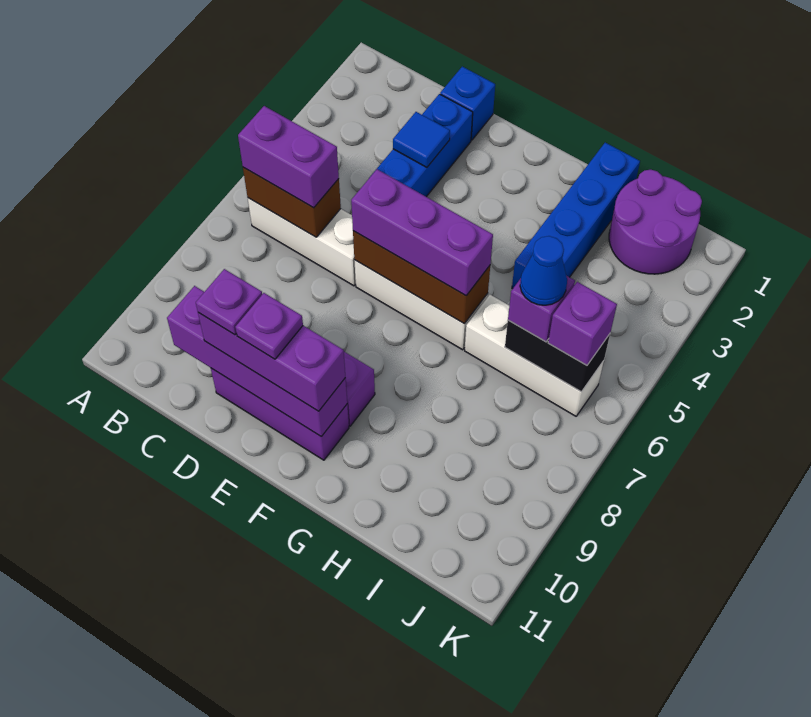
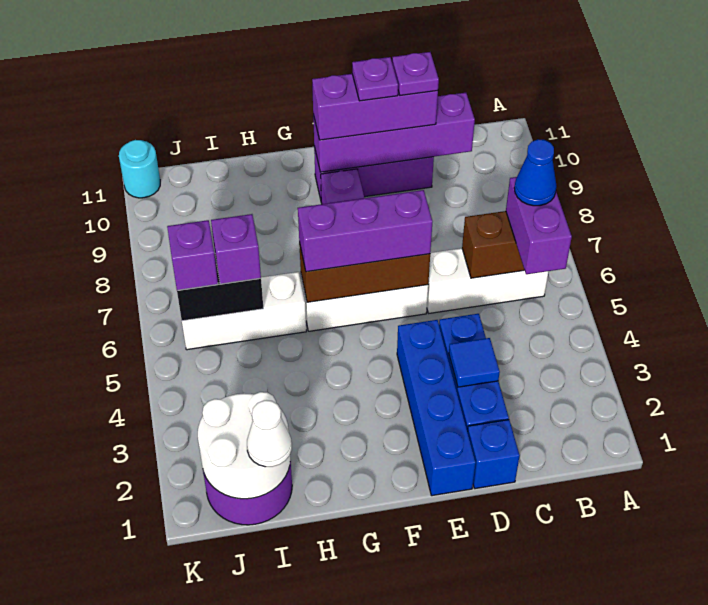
purple brick B6:C6 level 3 -> purple brick B5:B6 level 3
blue brick H1:H4 level 1 -> blue brick E1:E4 level 1
none -> white round brick I1:J2 level 2
none -> white cone I1 level 3
blue cone I6 level 4 -> blue cone B6 level 4
none -> cyan round brick K11 level 1

